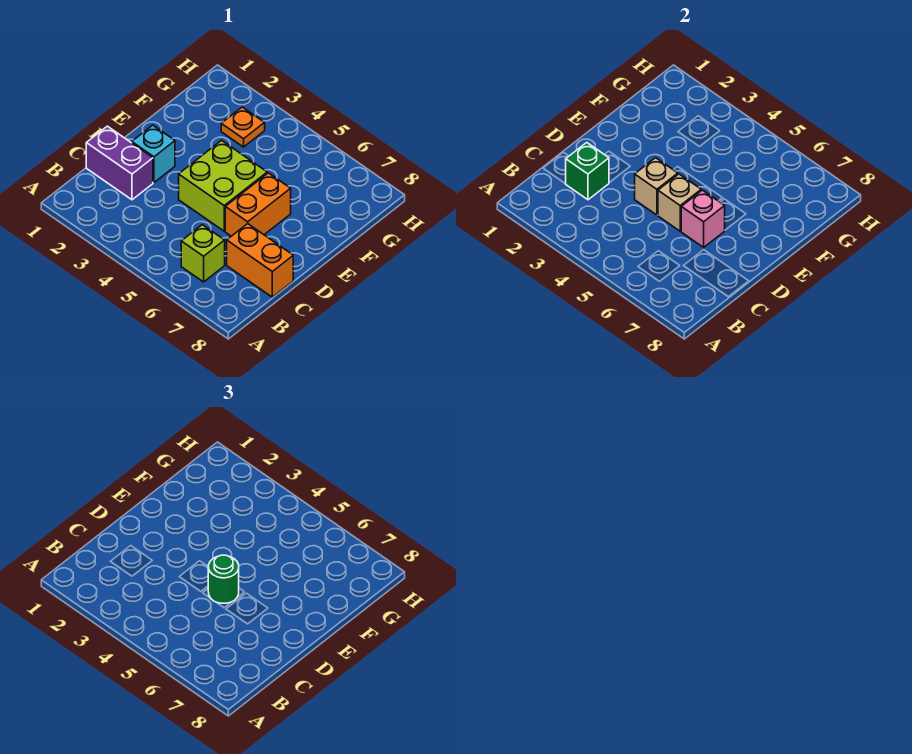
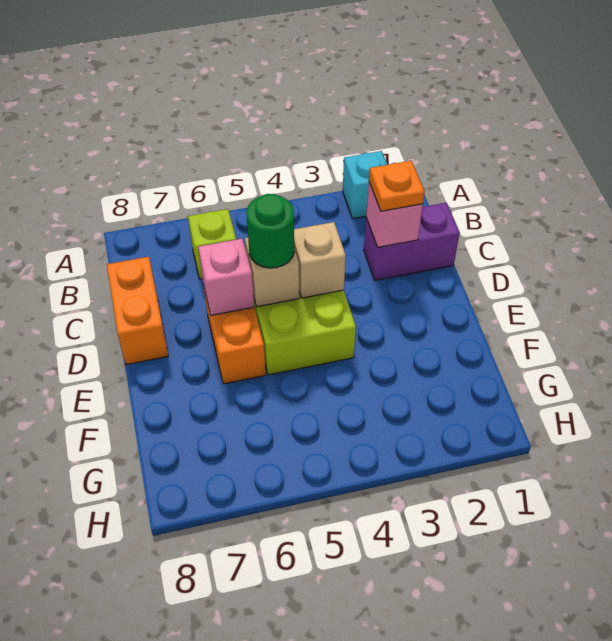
green brick C2 level 2 -> pink brick C2 level 2
orange brick C7:C8 level 1 -> orange brick C8:D8 level 1
cyan brick D2 level 1 -> cyan brick A2 level 1
orange plate G3 level 1 -> orange plate C2 level 3

